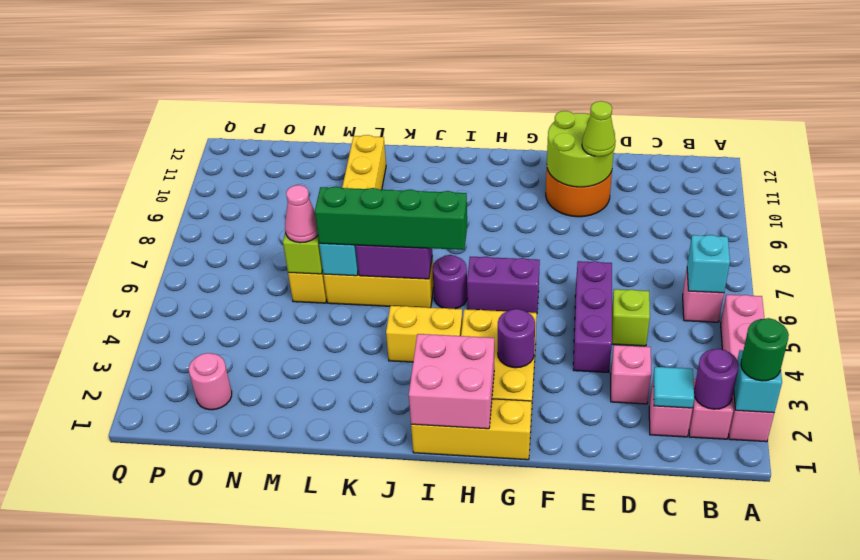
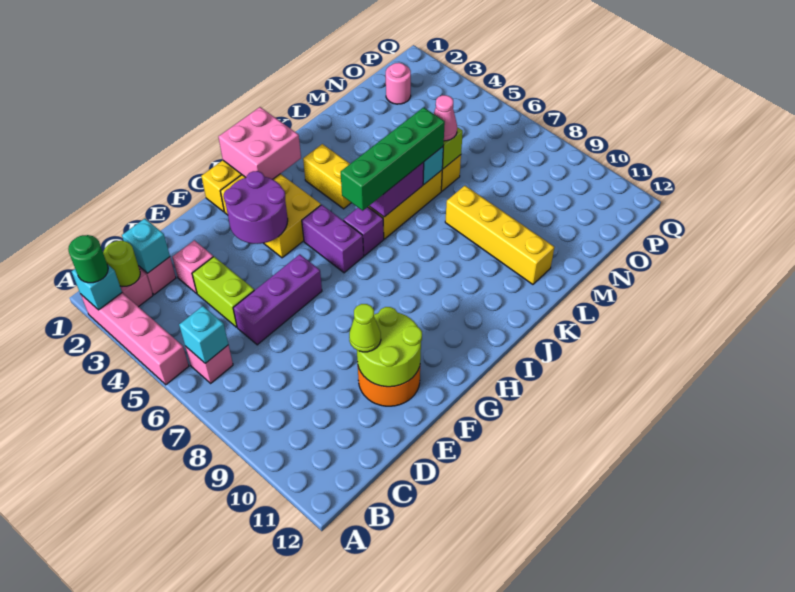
purple round brick B2 level 2 -> lime round brick B2 level 2
cyan tile C2 level 2 -> cyan brick C2 level 2
lime brick D5 level 1 -> lime brick D4:D5 level 1
purple brick E4:E6 level 1 -> purple brick D6:F6 level 1
purple round brick G3 level 2 -> purple round brick F3:G4 level 2
purple brick G6:H6 level 1 -> purple brick H5:H6 level 1
yellow brick I4:J4 level 1 -> yellow brick J3:J4 level 1
purple round brick I6 level 1 -> purple brick I6 level 1

